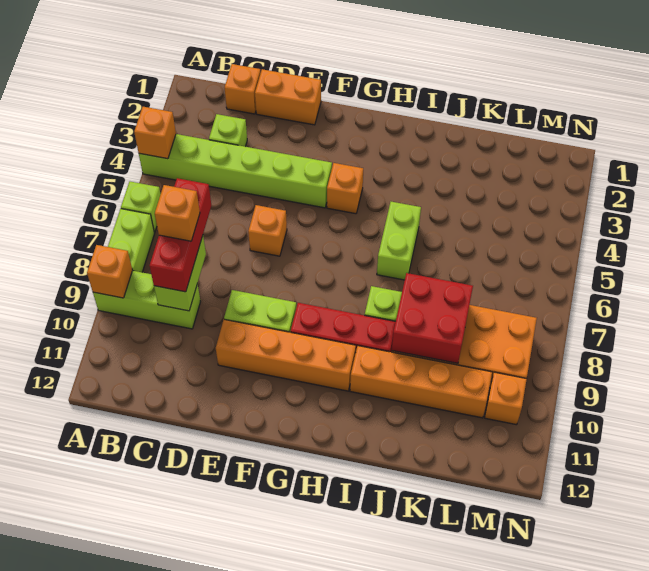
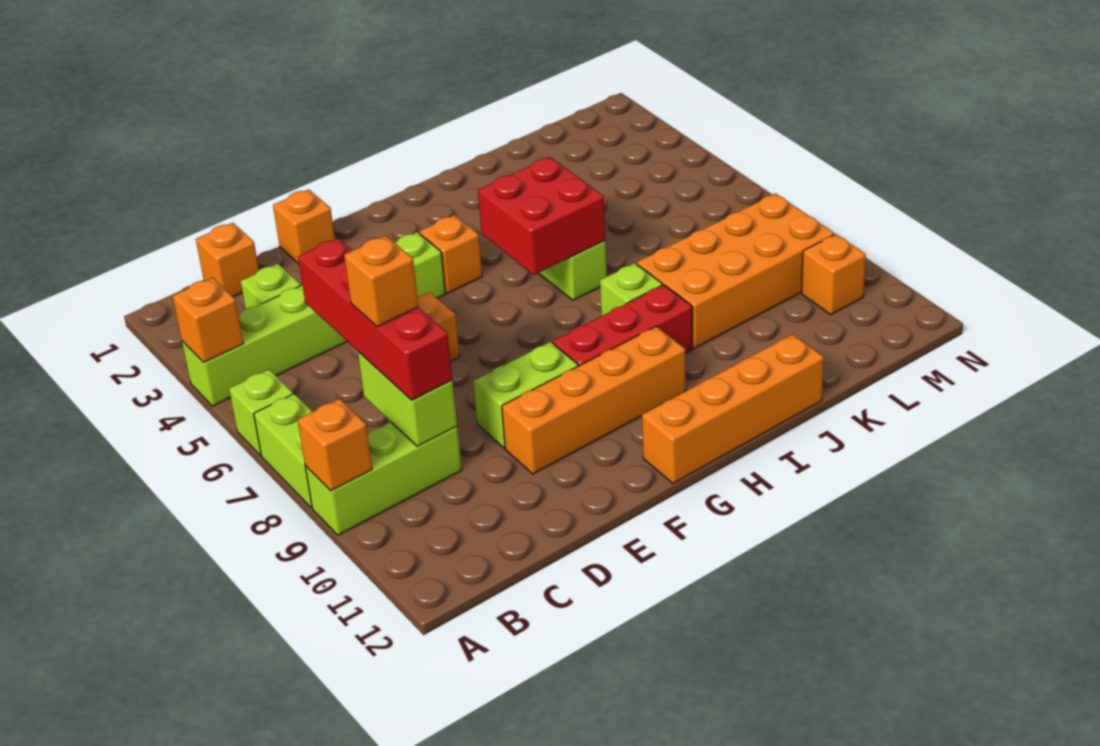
red brick C7:C9 level 3 -> red brick C6:C9 level 3
orange brick D1:E1 level 1 -> orange brick E1 level 1
orange brick I10:L10 level 1 -> orange brick G12:J12 level 1
red brick J8:K9 level 2 -> red brick H5:I6 level 2

